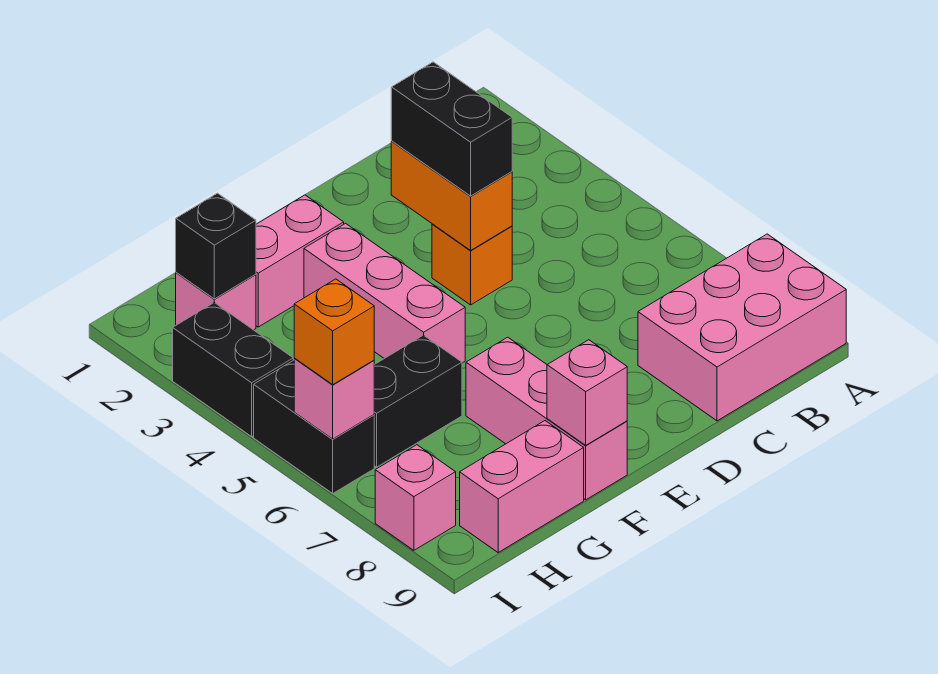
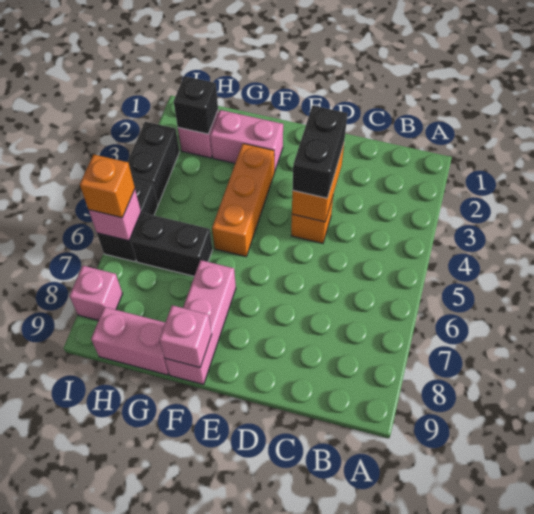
pink brick A8:C9 level 1 -> none
pink brick F3:F5 level 1 -> orange brick F3:F5 level 1

